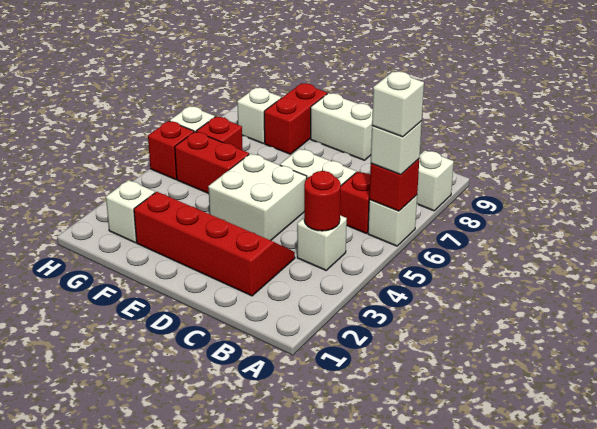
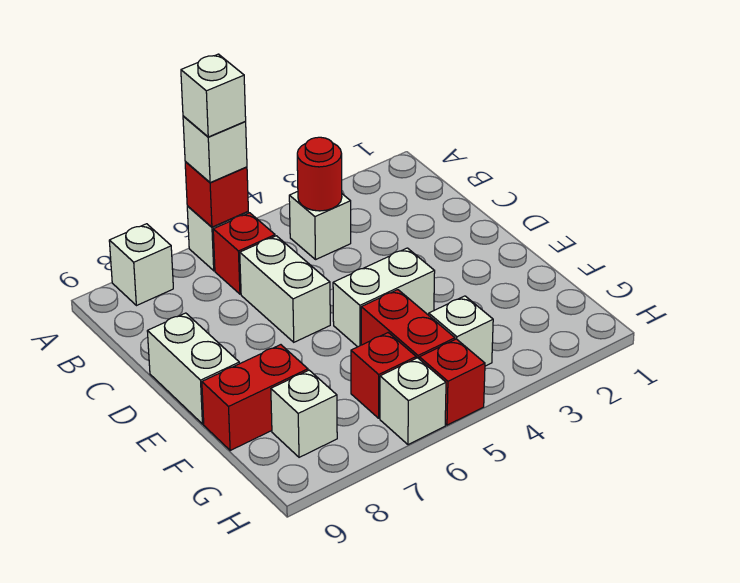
red slope C2:F3 level 1 top 2 -> none
white brick D4:E5 level 1 -> white brick E4:E5 level 1
white brick G2 level 1 -> white brick G4 level 1

